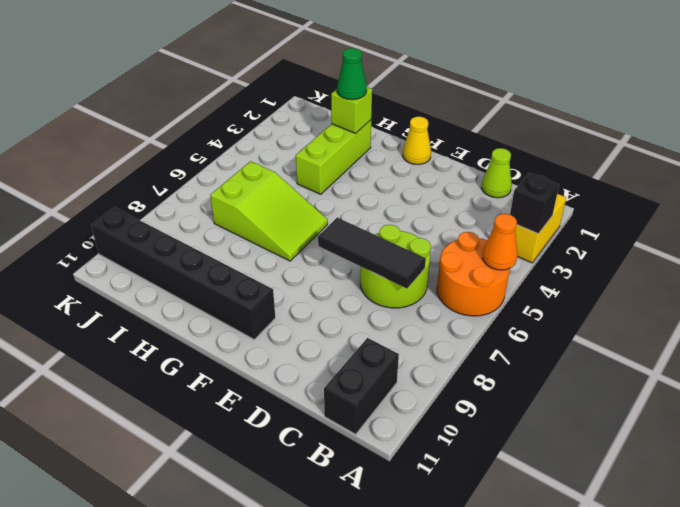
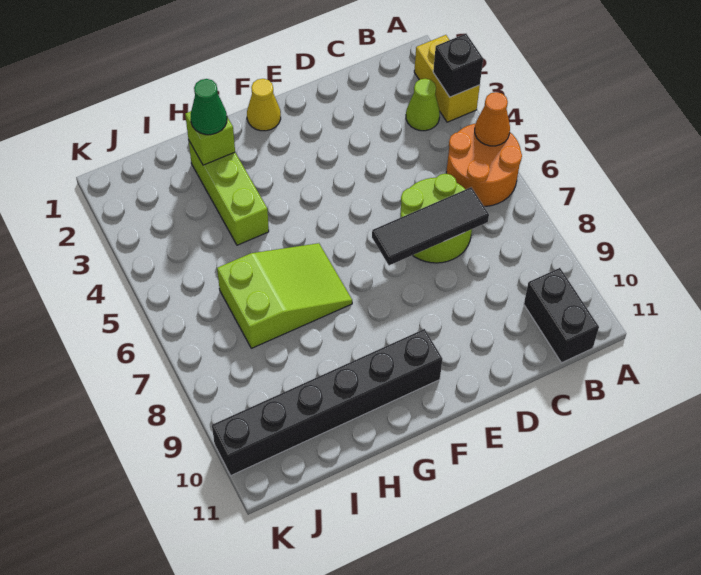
lime cone C1 level 1 -> lime cone B3 level 1

